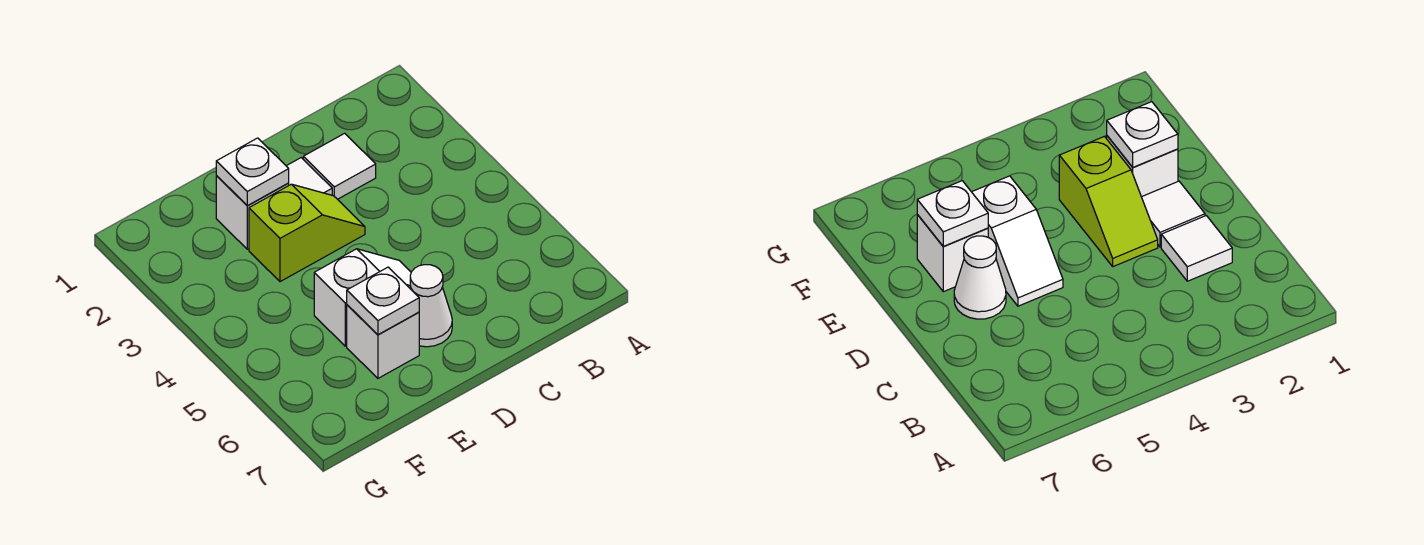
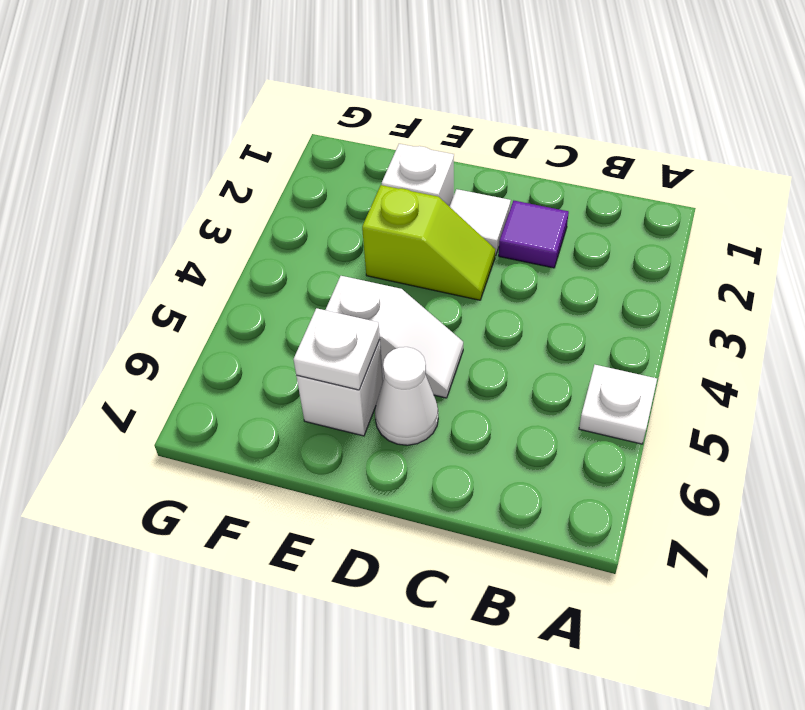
white tile C2 level 1 -> purple tile C2 level 1
white plate E2 level 2 -> white plate A5 level 1

